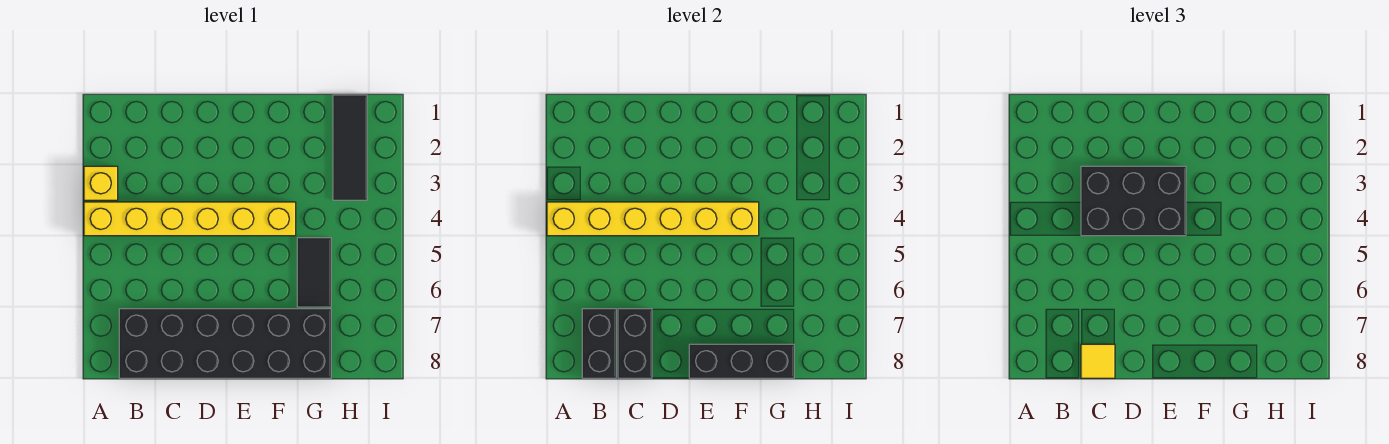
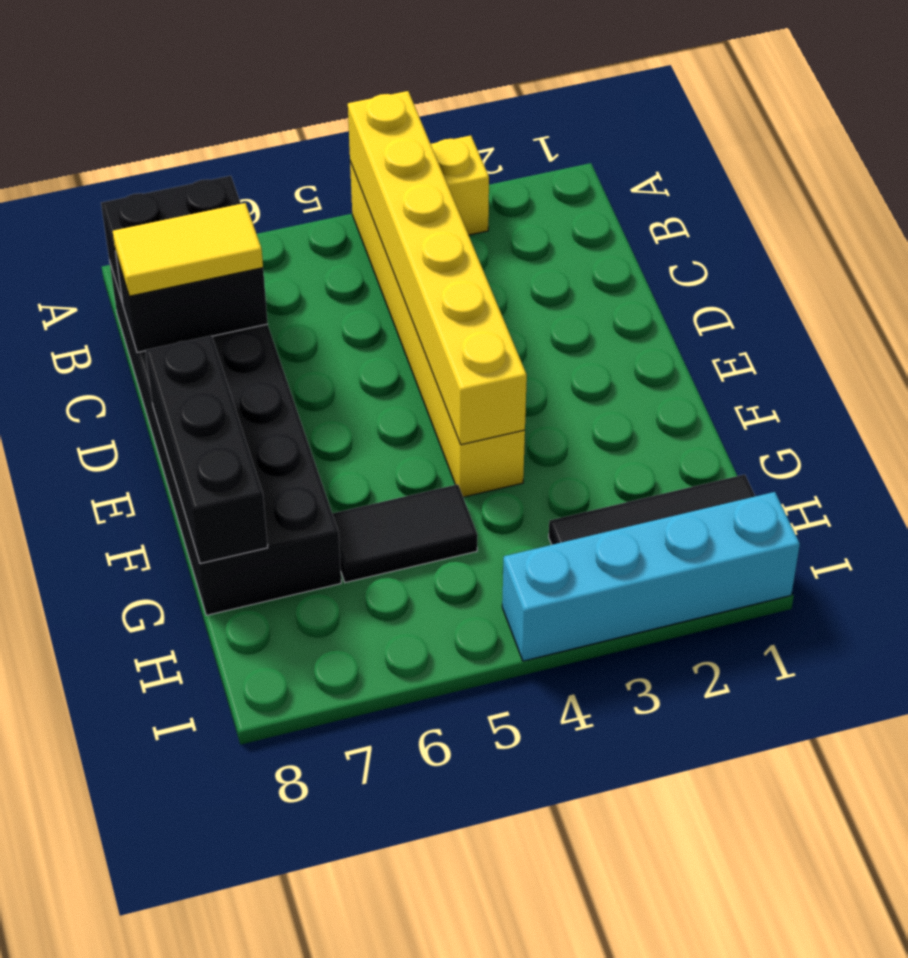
black brick C3:E4 level 3 -> none
yellow tile C8 level 3 -> yellow tile C7:C8 level 3
none -> cyan brick I1:I4 level 1

